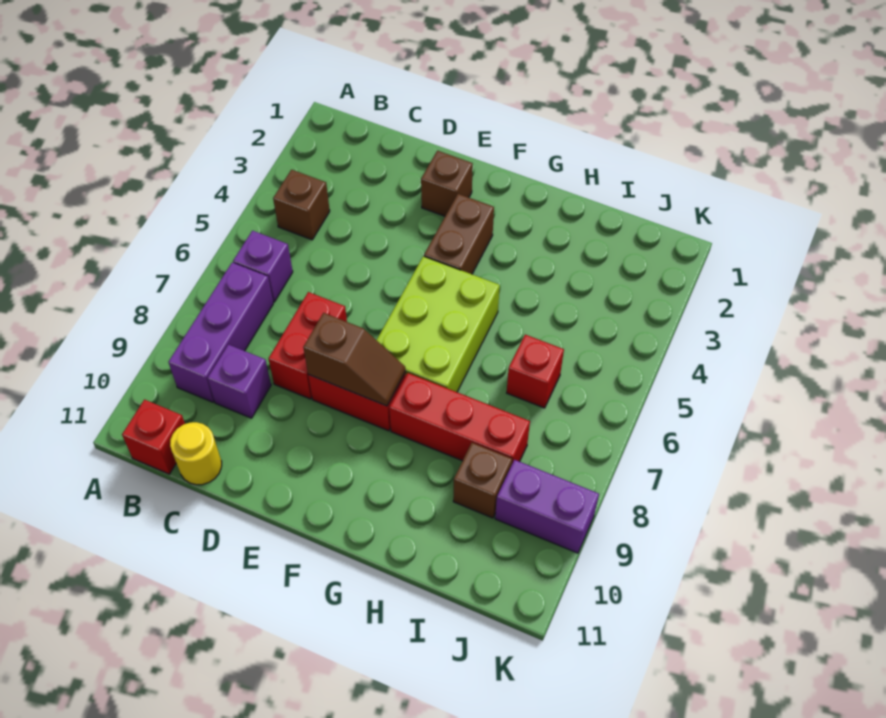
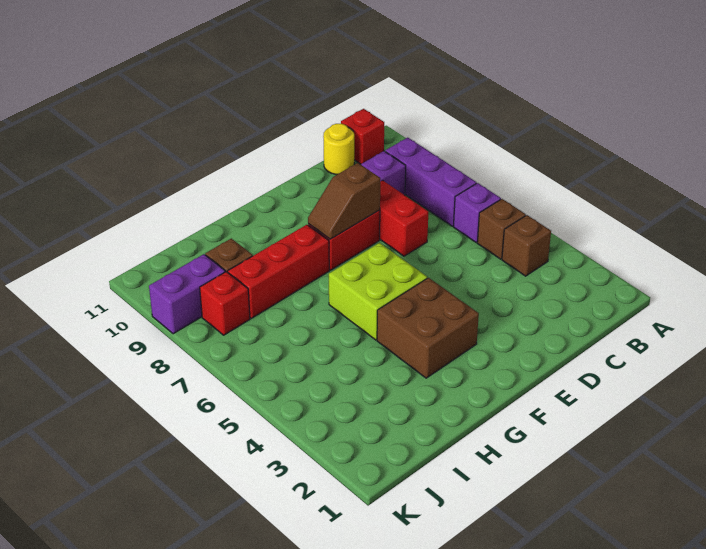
brown brick E2 level 1 -> brown brick B5 level 1
brown brick F3:F4 level 1 -> brown brick F3:G4 level 1
lime brick F5:G7 level 1 -> lime brick F5:G6 level 1
red brick I6 level 1 -> red brick J8 level 1

